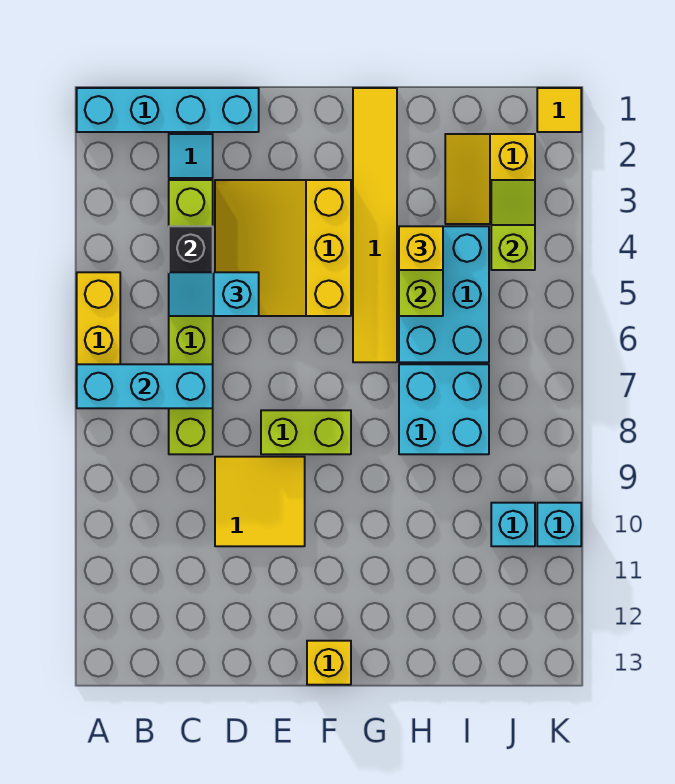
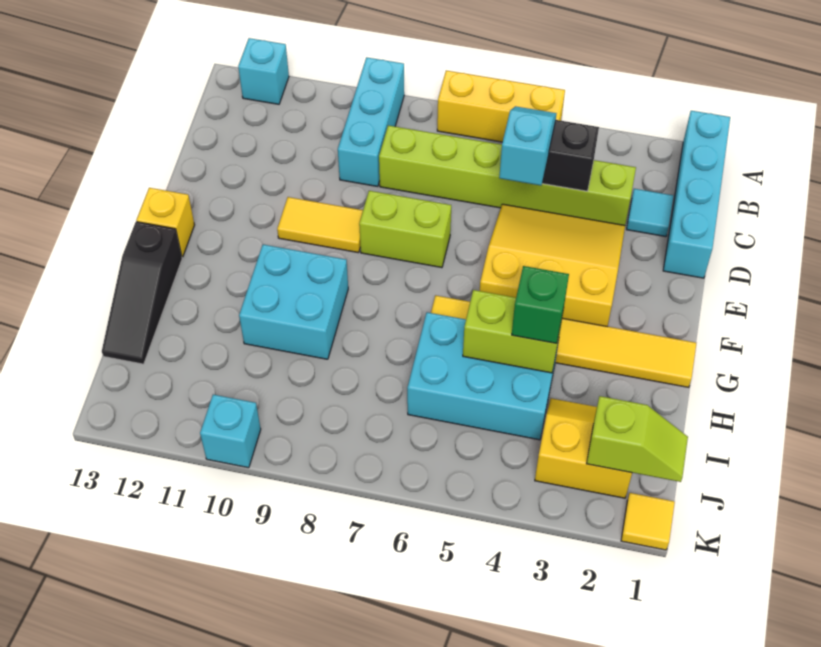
cyan brick A7:C7 level 2 -> cyan brick A9:C9 level 1
yellow tile D9:E10 level 1 -> yellow tile E9:E10 level 1
lime brick E8:F8 level 1 -> lime brick E7:E8 level 1
none -> black slope G13:I13 level 1 top G
yellow brick H4 level 3 -> green brick H4 level 3
cyan brick H7:I8 level 1 -> cyan brick G9:H10 level 1
lime slope J3:J4 level 2 top 4 -> lime slope J1:J2 level 2 top 2
cyan brick J10 level 1 -> cyan brick A12 level 1

